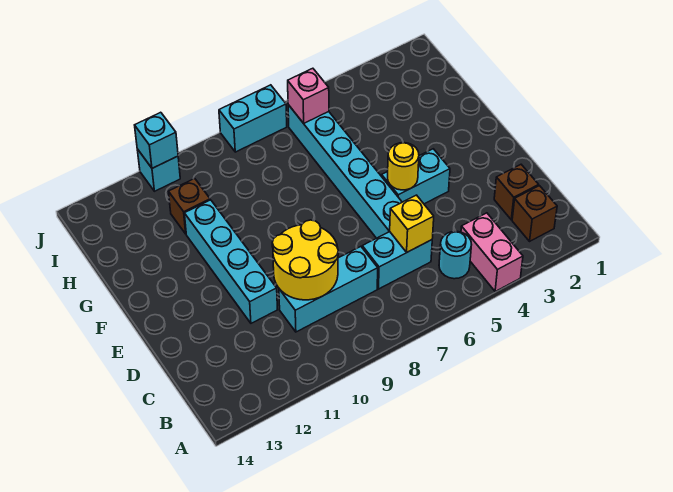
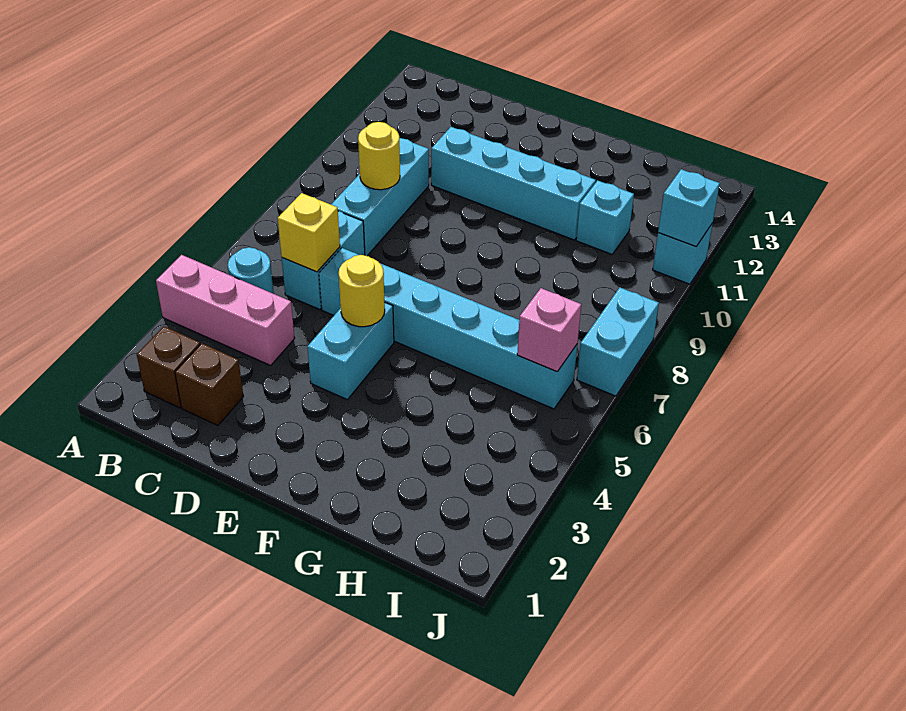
pink brick A4:B4 level 1 -> pink brick A4:C4 level 1
yellow round brick C9:D10 level 2 -> yellow round brick C9 level 2
brown brick H11 level 1 -> cyan brick H11 level 1

